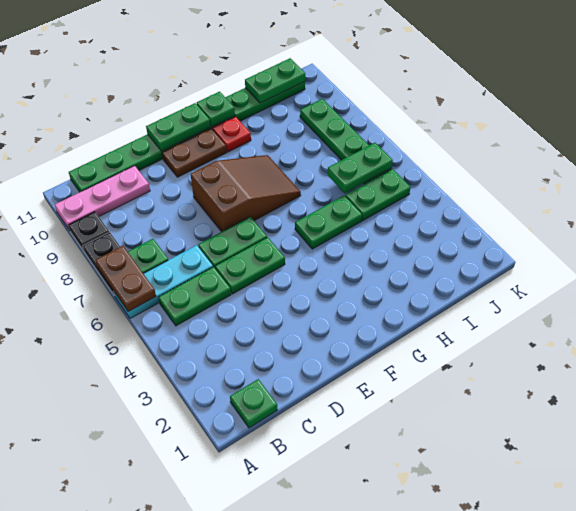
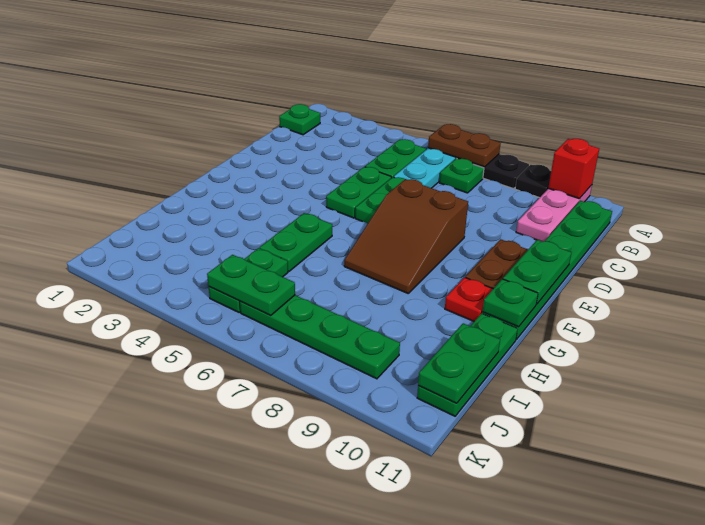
none -> red brick A10 level 2
green plate I6:J6 level 2 -> green plate J5:J6 level 2

